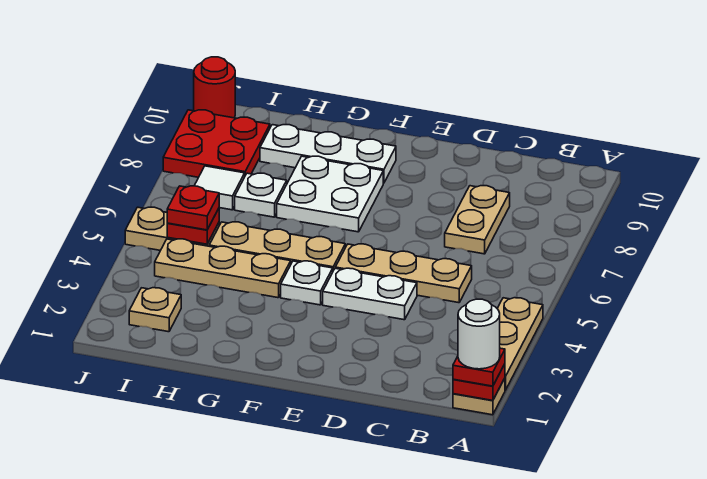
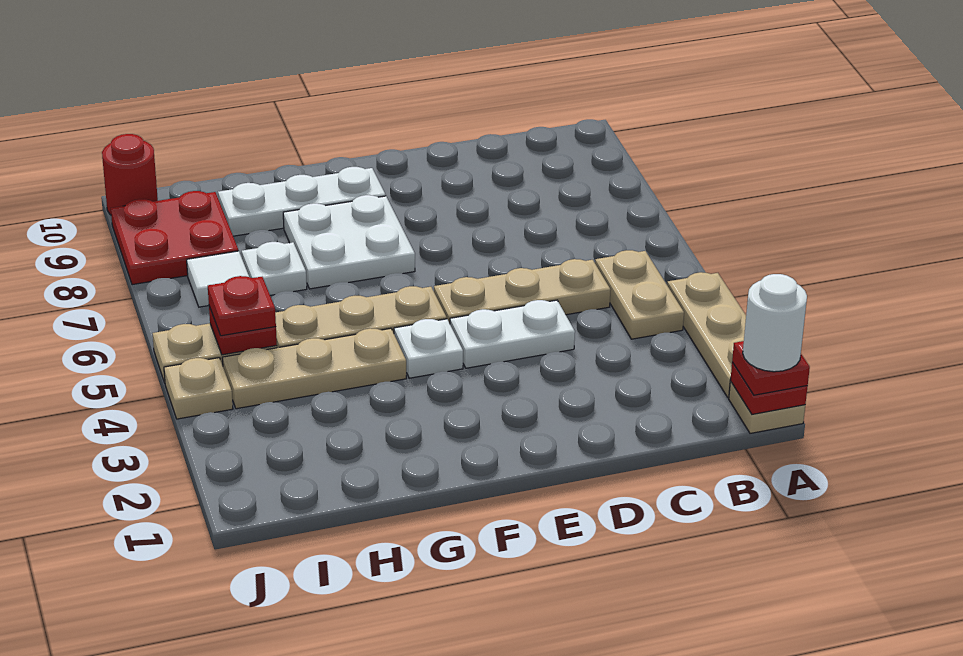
tan plate C7:C8 level 1 -> tan plate B4:B5 level 1
tan plate I2 level 1 -> tan plate J4 level 1

